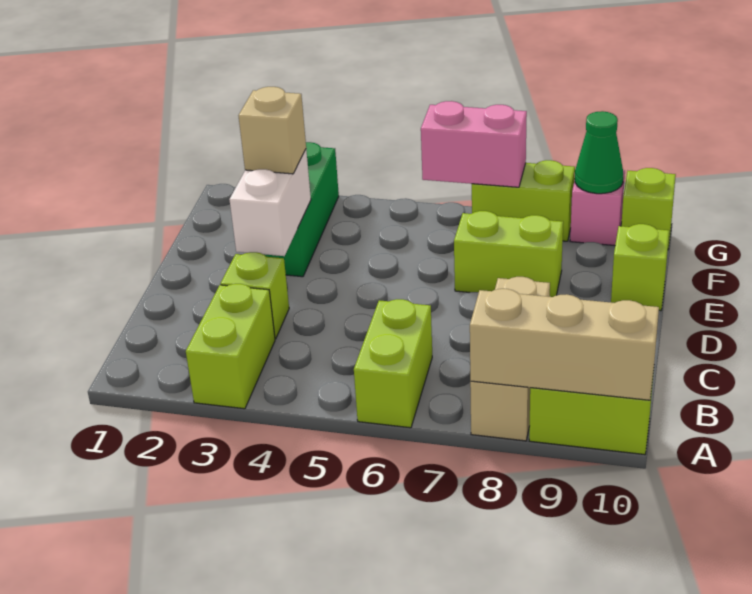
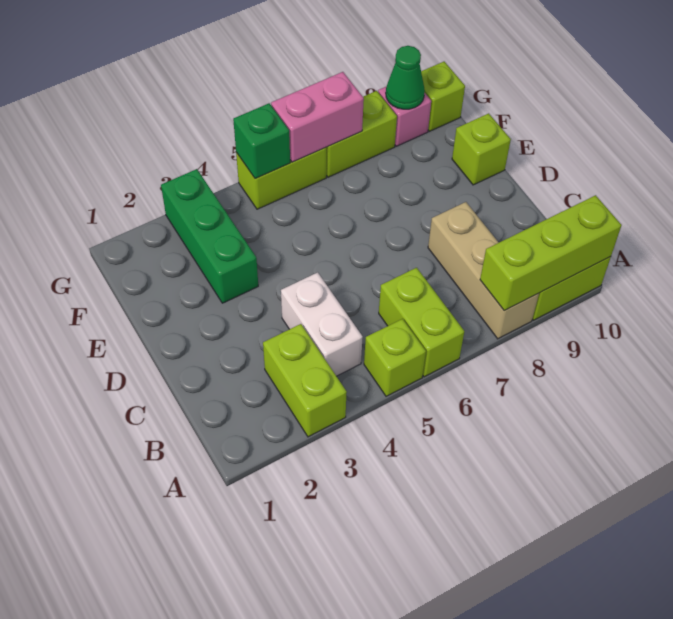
tan brick A8:A10 level 2 -> lime brick A8:A10 level 2
lime brick C3 level 1 -> lime brick A5 level 1
white brick D3:E3 level 2 -> white brick B4:C4 level 1
tan brick E3 level 3 -> none
lime brick E7:E8 level 1 -> lime brick G5:G6 level 1
none -> green brick G5 level 2

